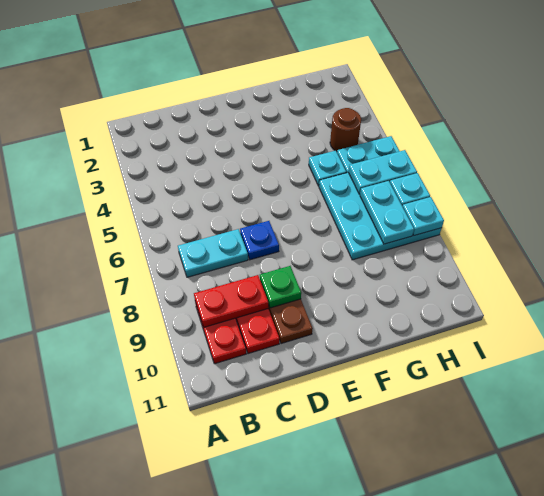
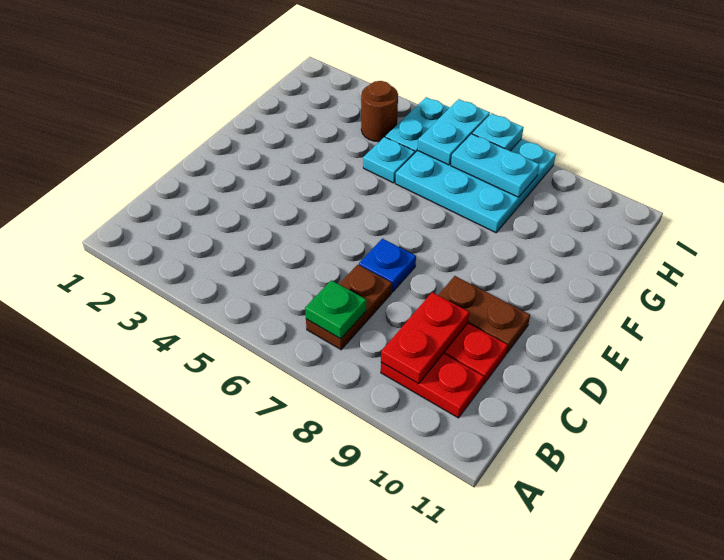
cyan plate B7:C7 level 1 -> brown plate B7:C7 level 1
green plate D9 level 2 -> green plate B7 level 2
cyan plate I8 level 2 -> none

